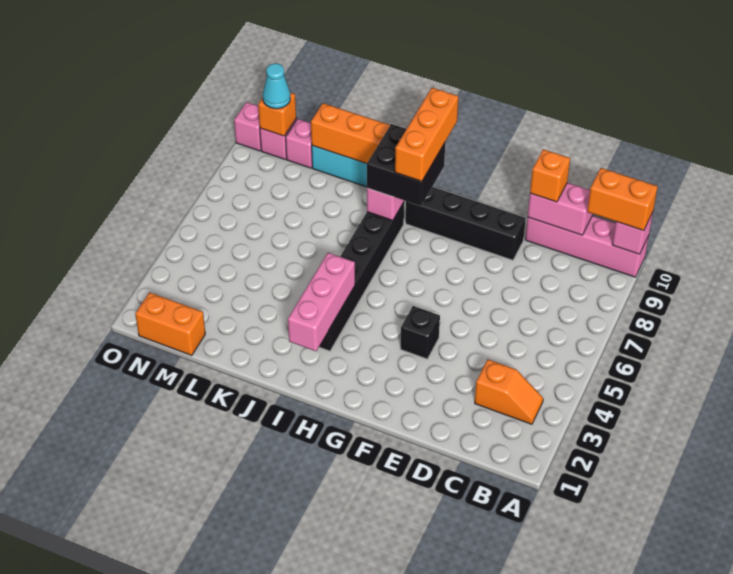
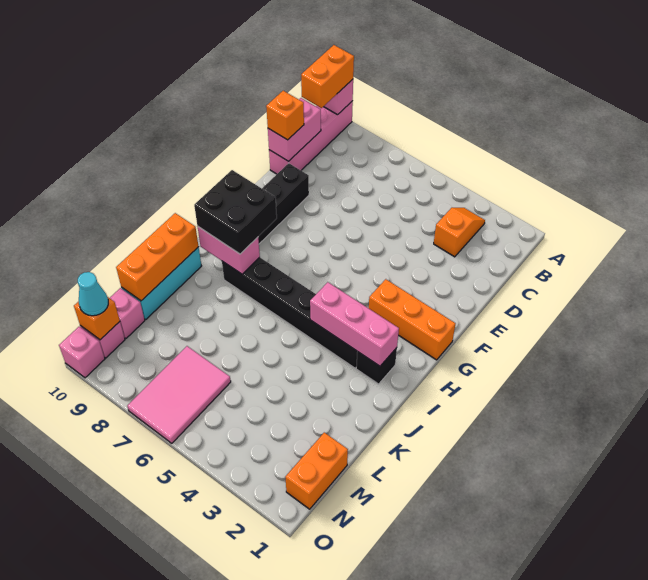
black brick F4 level 1 -> black brick I2 level 1
orange brick H8:H10 level 4 -> orange brick G1:G3 level 1
none -> pink tile M6:O7 level 1

